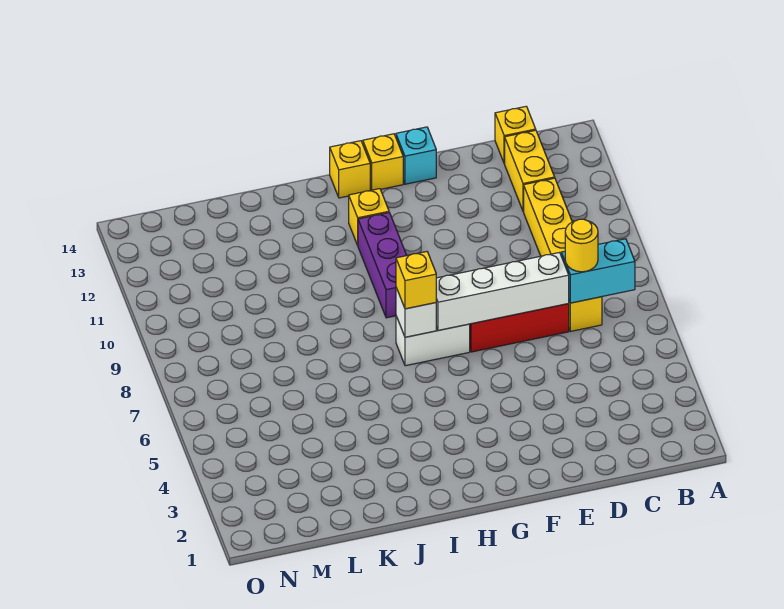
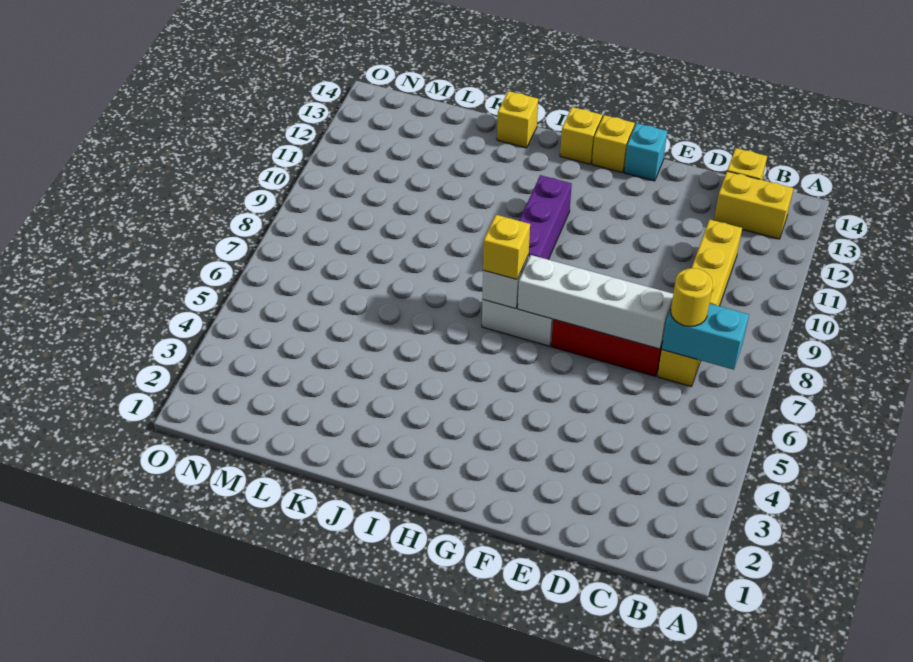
yellow brick C12:C13 level 1 -> yellow brick B13:C13 level 1
yellow brick H12 level 1 -> yellow brick J14 level 1

